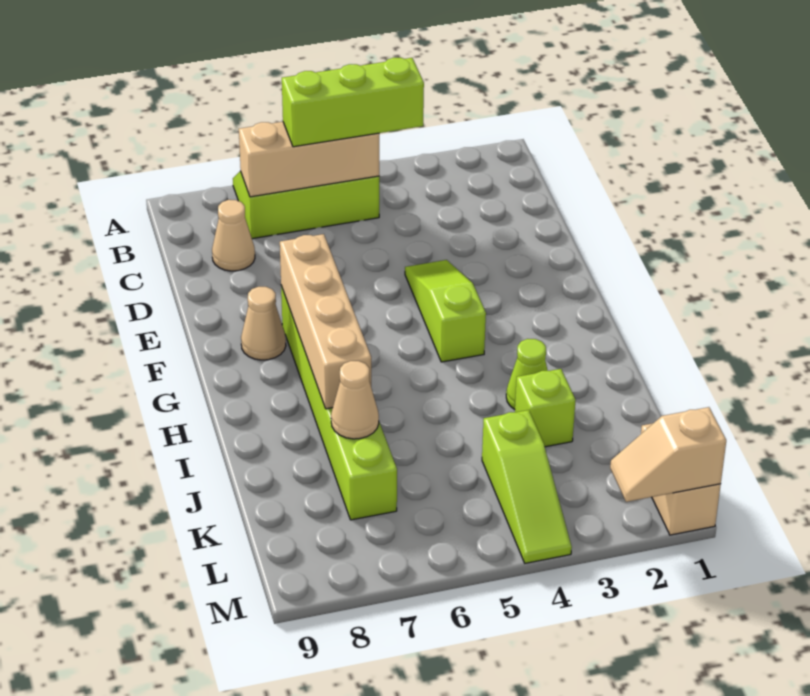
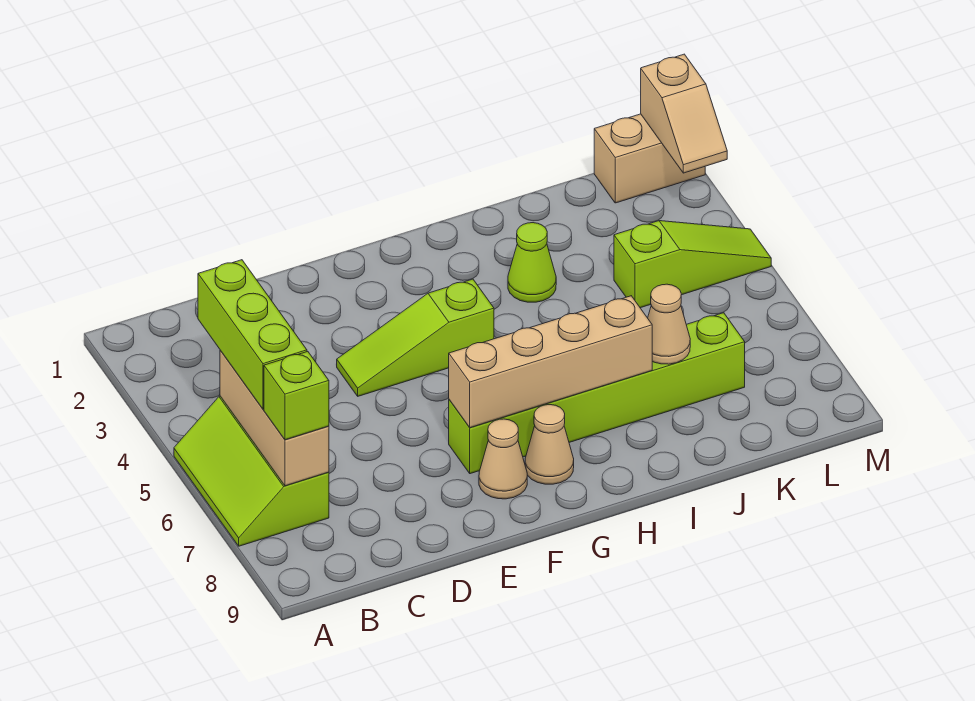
tan cone C8 level 1 -> tan cone G8 level 1
lime brick J3 level 1 -> lime brick B7 level 3

